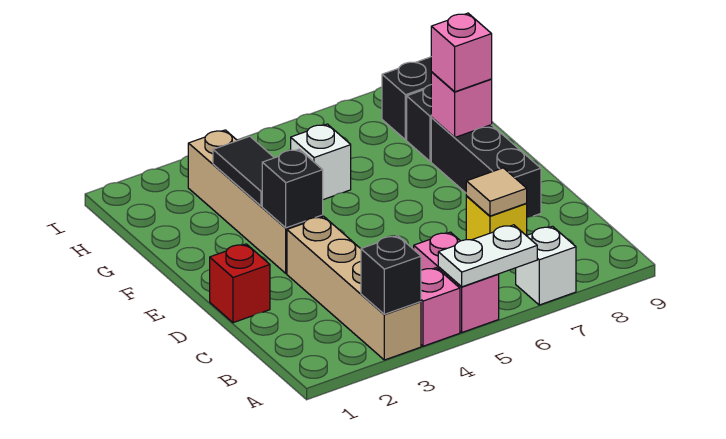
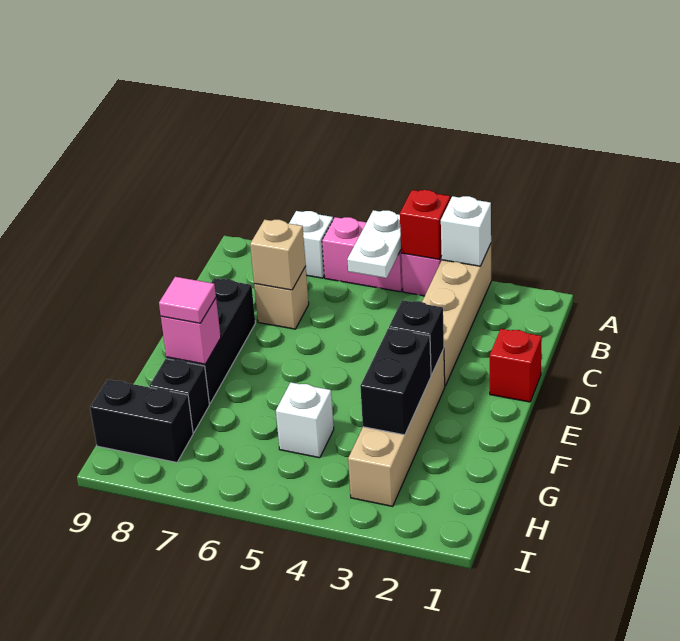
black brick A3 level 2 -> white brick A3 level 2
none -> red brick A4 level 2
pink brick A5:B5 level 1 -> pink brick A5:A6 level 1
white plate A5:A6 level 2 -> white plate A5:B5 level 2
yellow brick C7 level 1 -> tan brick C7 level 1
tan tile C7 level 2 -> tan brick C7 level 2
black tile F3:G3 level 2 -> black brick F3:G3 level 2
pink brick F8 level 3 -> pink tile F8 level 3

